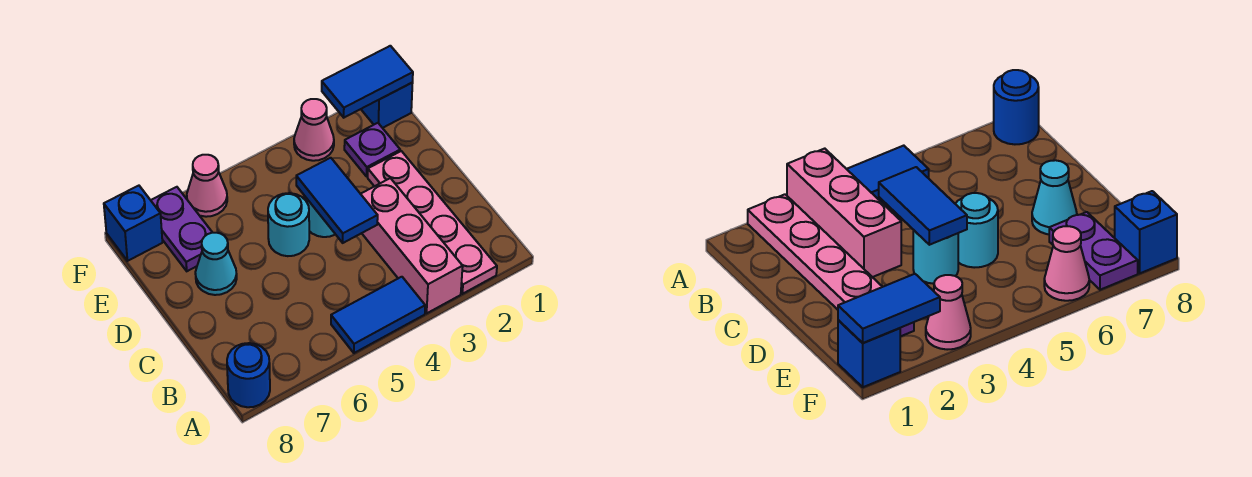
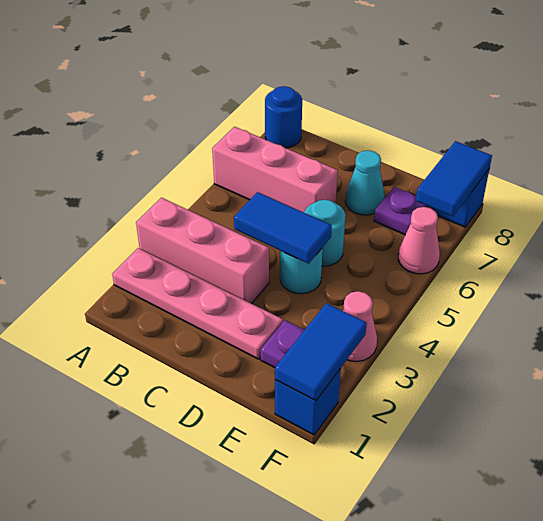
blue tile A4:A5 level 1 -> blue tile F7:F8 level 2
none -> pink brick A6:C6 level 1
purple plate E7:F7 level 1 -> purple plate E7 level 1

